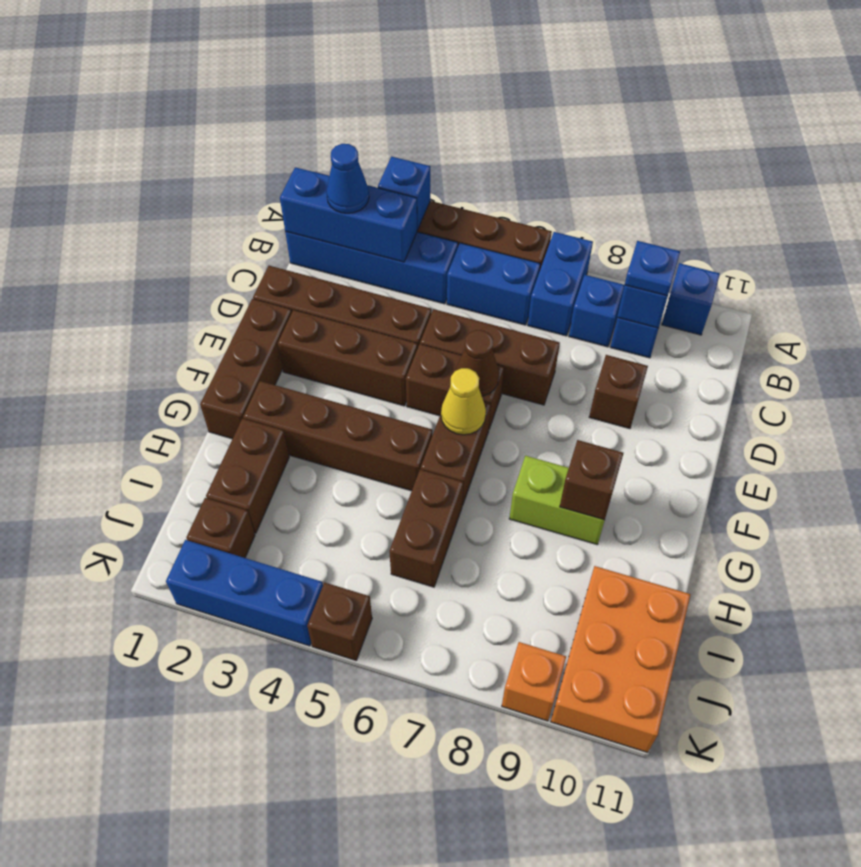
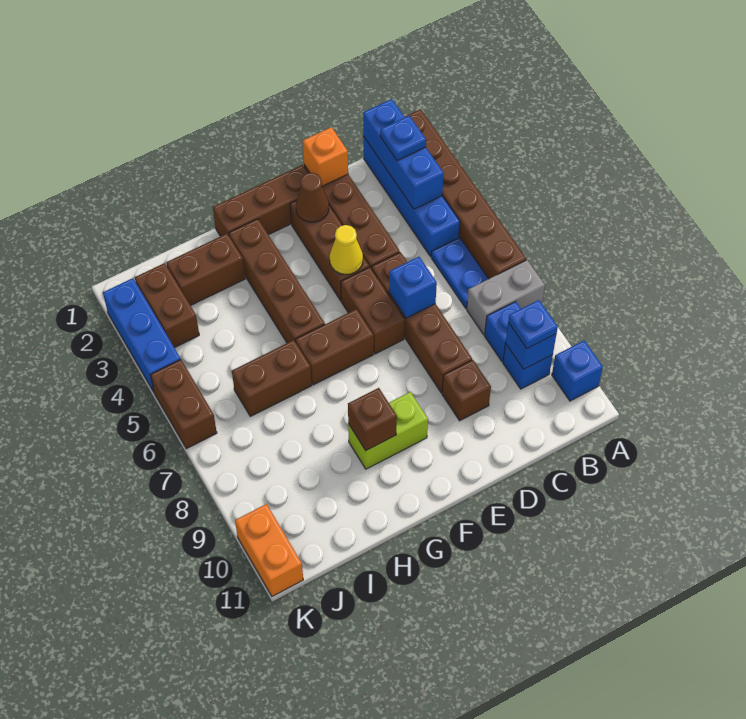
blue brick A3 level 2 -> blue brick D6 level 2
blue brick A7:B7 level 1 -> grey brick A7:B7 level 1
blue cone B2 level 3 -> blue plate B2 level 3
blue brick B5:B6 level 1 -> blue plate B5:B6 level 1
brown brick D5:D7 level 1 -> brown brick D5:D8 level 1
brown cone E6 level 2 -> brown cone E2 level 2
yellow cone F6 level 2 -> yellow cone E4 level 2
lime brick G8:G9 level 1 -> lime brick F9:G9 level 1
orange brick I10:K11 level 1 -> orange brick K10:K11 level 1
brown brick J2 level 1 -> brown brick J2:J3 level 1
brown brick K5 level 1 -> brown brick K5:K6 level 1
orange brick K9 level 1 -> orange brick D1 level 2

